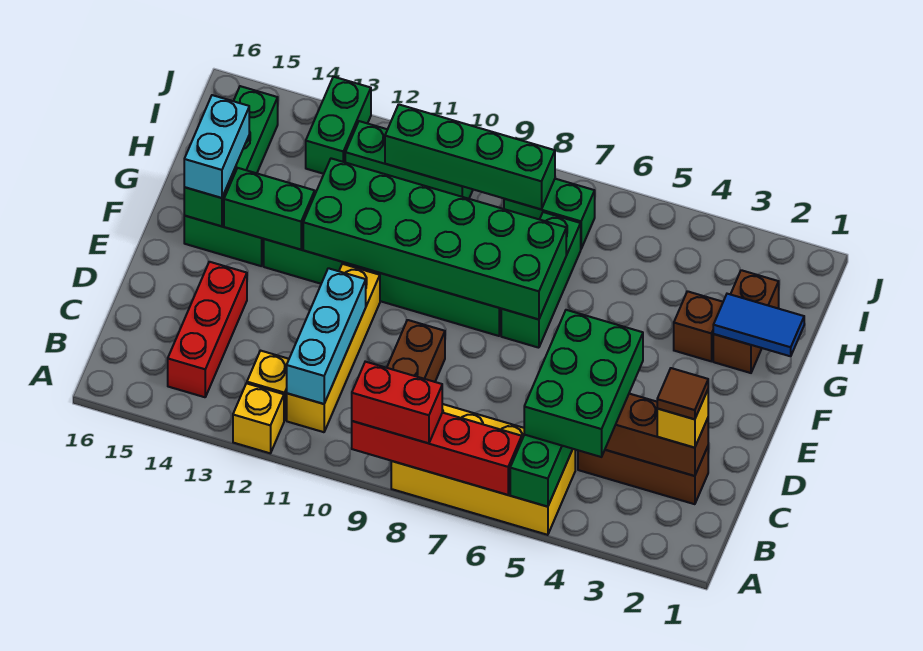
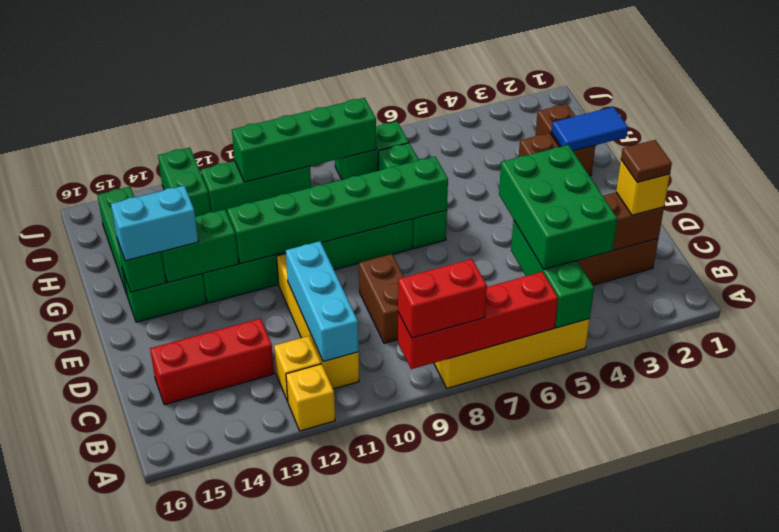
red brick B14:D14 level 1 -> red brick C13:C15 level 1
green brick F7:G12 level 2 -> green brick F7:F12 level 2
cyan brick F15:G15 level 3 -> cyan brick F14:F15 level 3

